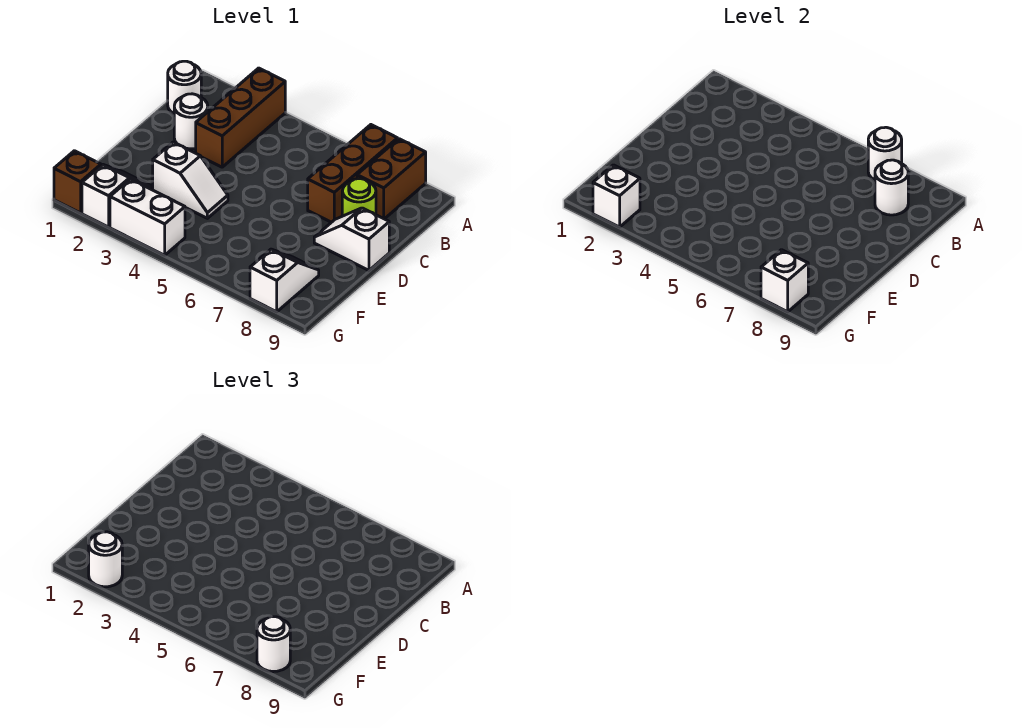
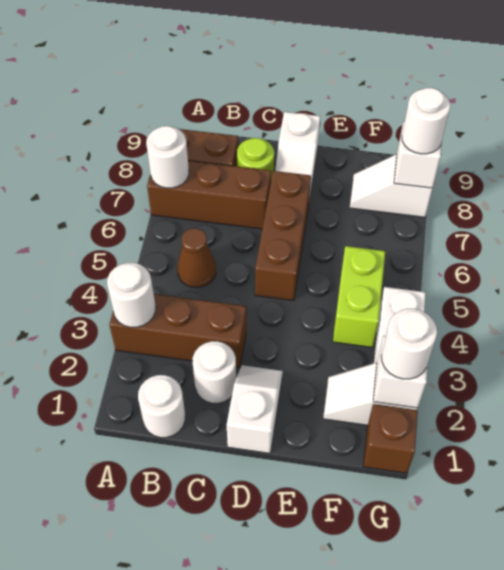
none -> brown cone B5 level 1
white round brick B8 level 2 -> white round brick A3 level 2
none -> brown brick D5:D7 level 1
white slope E3:E4 level 1 top 3 -> white slope D1:D2 level 1 top 1
none -> lime brick F4:F5 level 1

